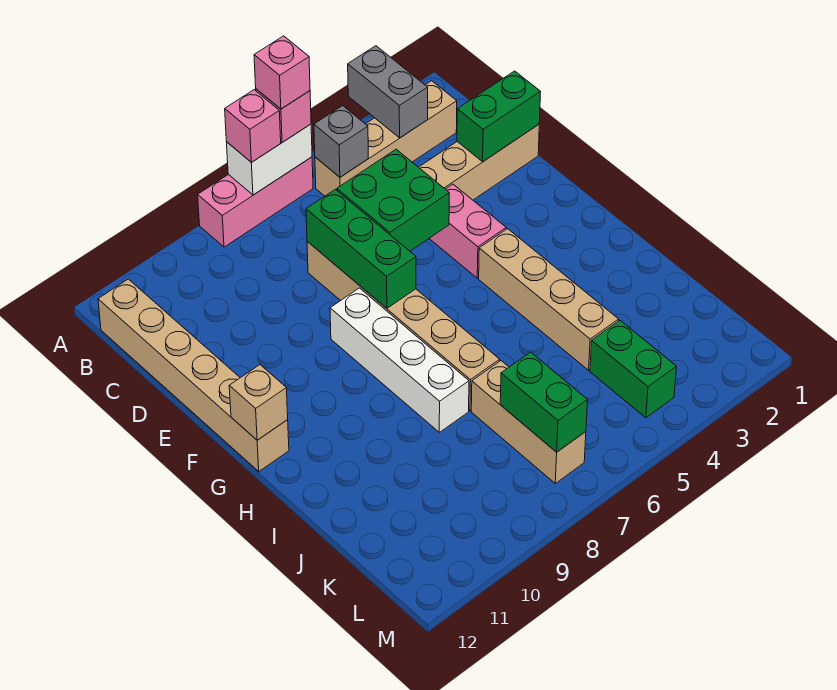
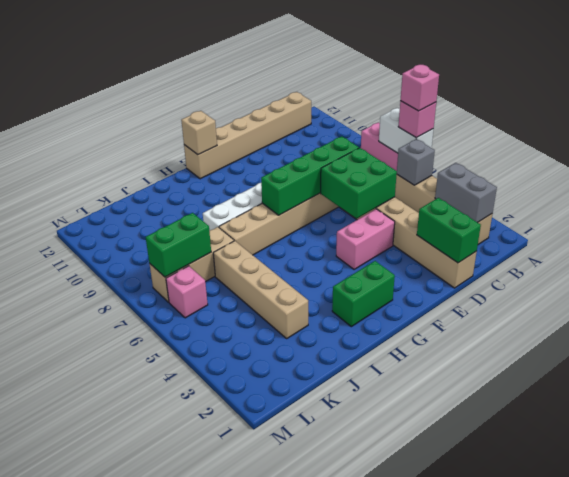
grey brick A3:B3 level 2 -> grey brick B2:B3 level 2
pink brick A7 level 3 -> pink brick L6 level 1
green brick D7:F7 level 2 -> green brick D7:G7 level 2
tan brick G4:J4 level 1 -> tan brick J3:J6 level 1
green brick K4:L4 level 1 -> green brick G2:H2 level 1

